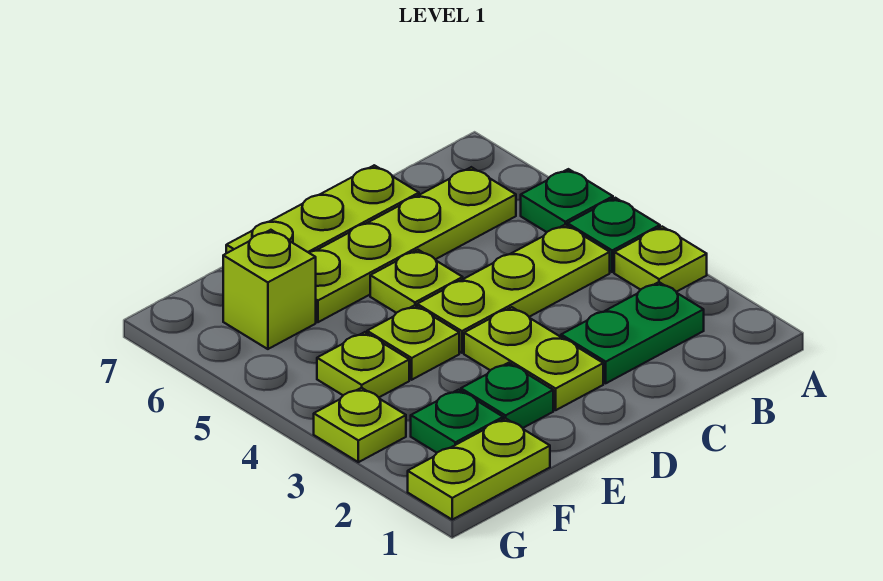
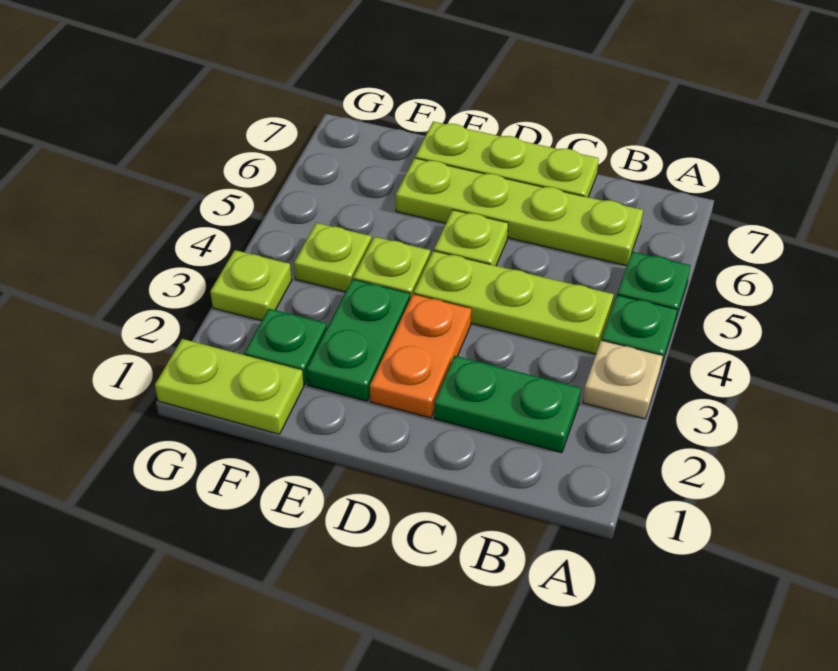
lime plate A3 level 1 -> tan plate A3 level 1
lime plate D2:D3 level 1 -> orange plate D2:D3 level 1
green plate E2 level 1 -> green plate E2:E3 level 1
lime brick F6 level 1 -> none

